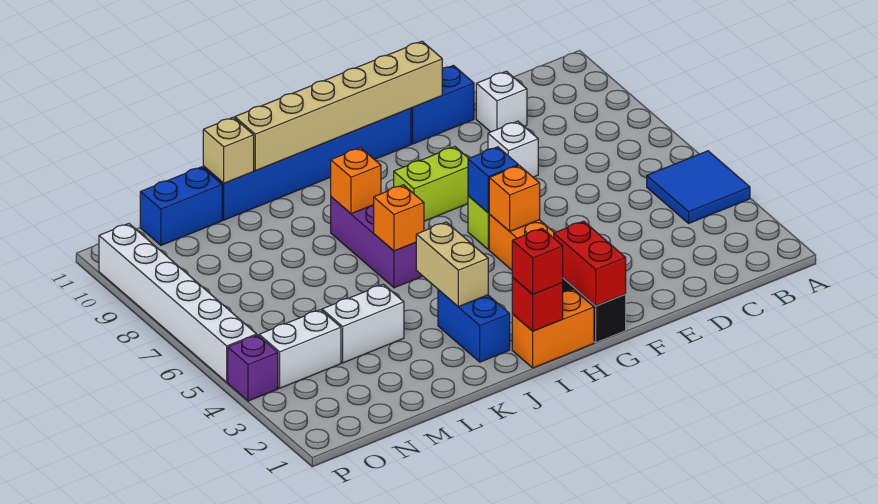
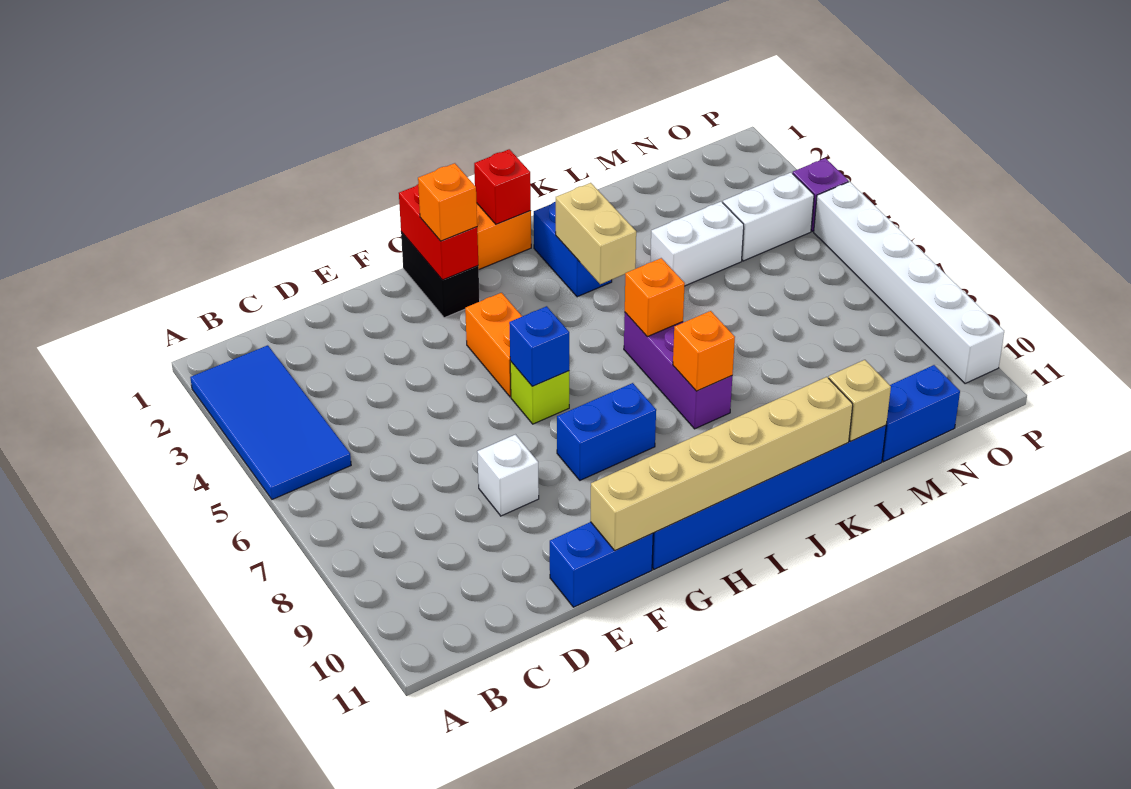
blue tile A4:B5 level 1 -> blue tile A2:B5 level 1
white brick D10 level 1 -> none
orange brick G5 level 2 -> orange brick G2 level 3
lime brick G8:H8 level 1 -> blue brick G8:H8 level 1
red brick I1 level 3 -> none

